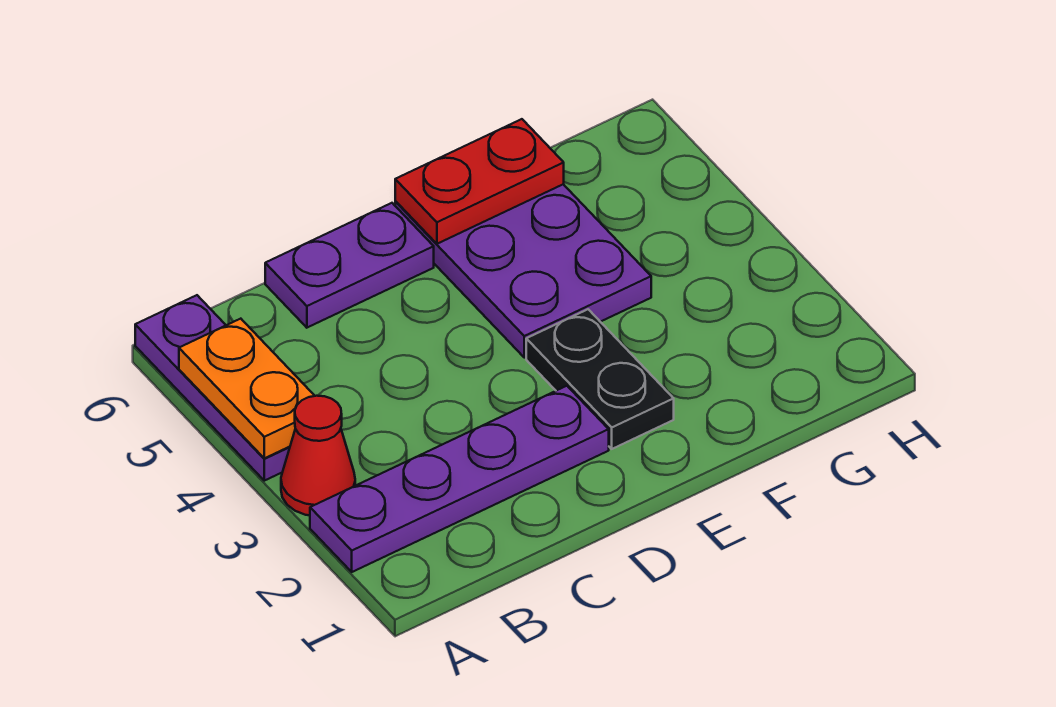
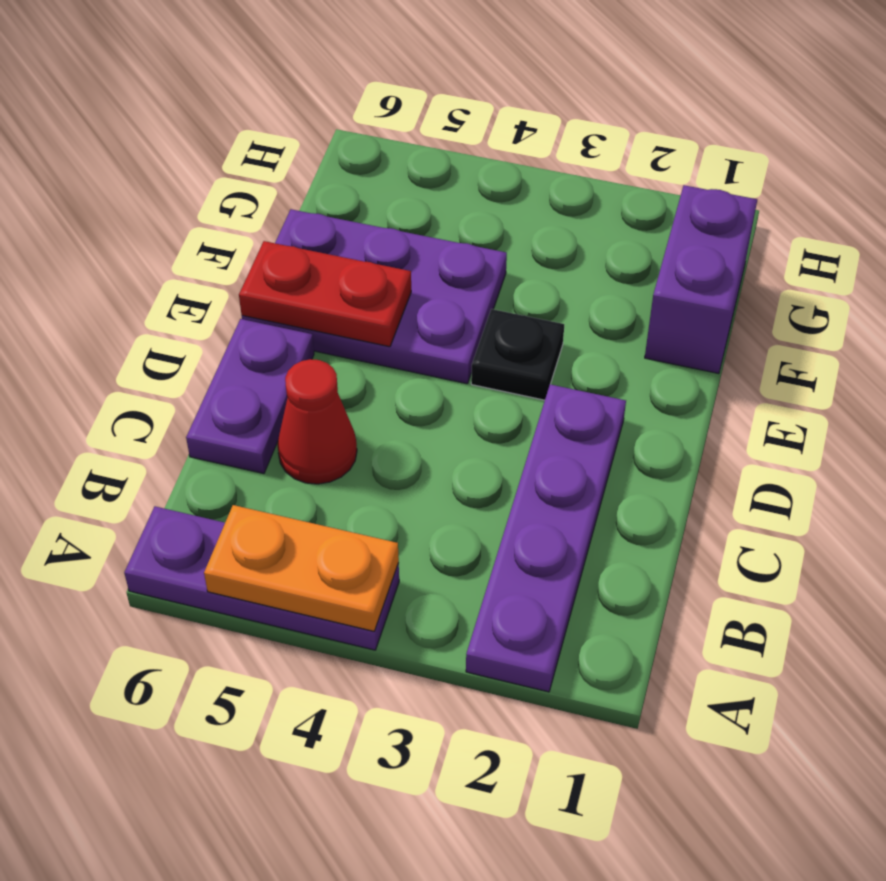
red cone A3 level 1 -> red cone C5 level 1
black plate E2:E3 level 1 -> black plate E3 level 1
red plate E6:F6 level 2 -> red plate E5:E6 level 2
none -> purple brick F1:G1 level 1

